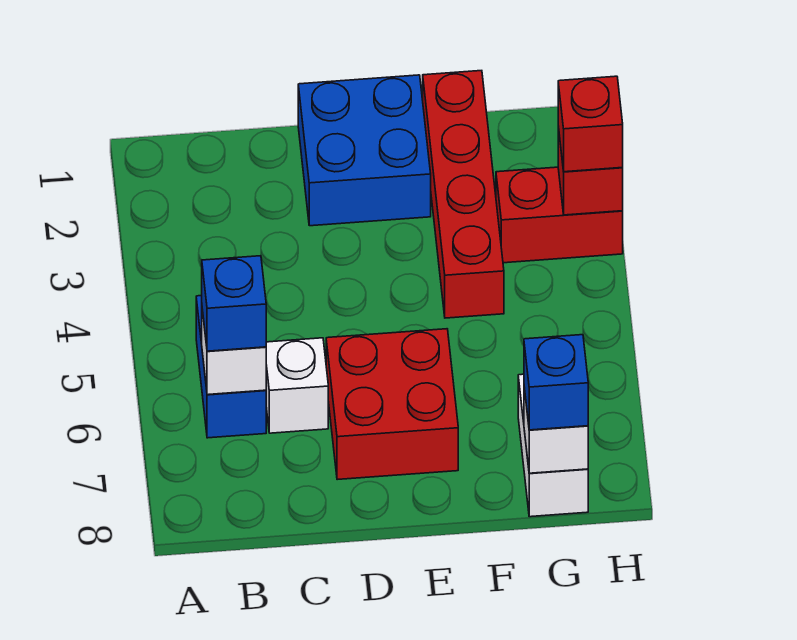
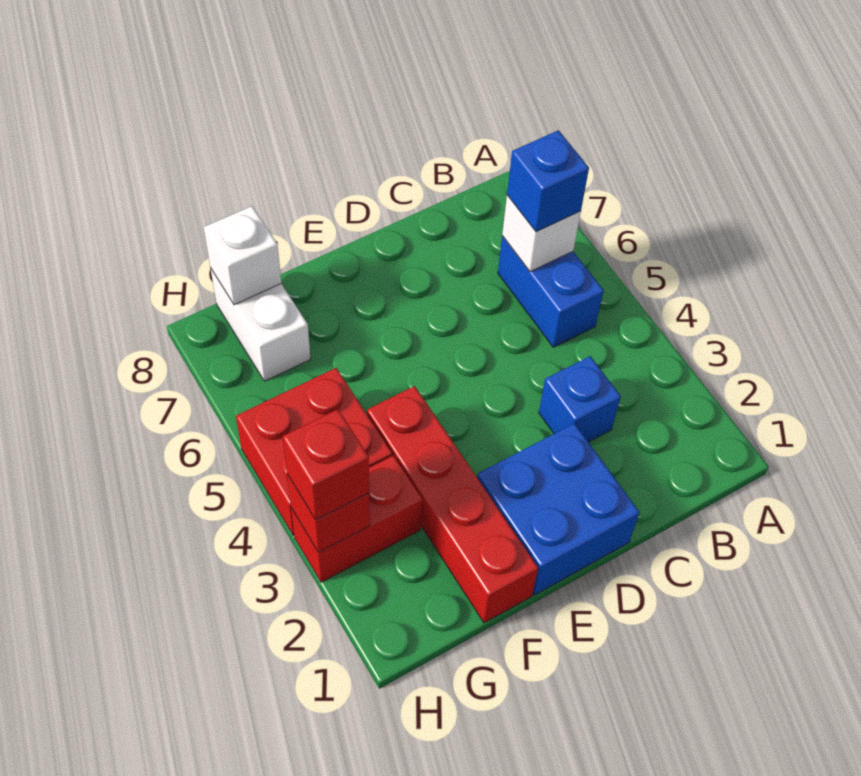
white brick C6 level 1 -> none
red brick D6:E7 level 1 -> red brick G4:H5 level 1
blue brick G8 level 3 -> blue brick C3 level 1

